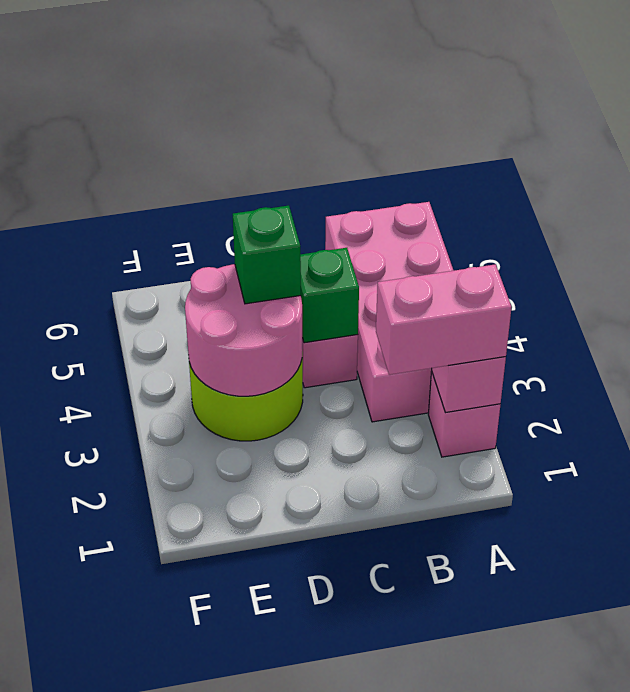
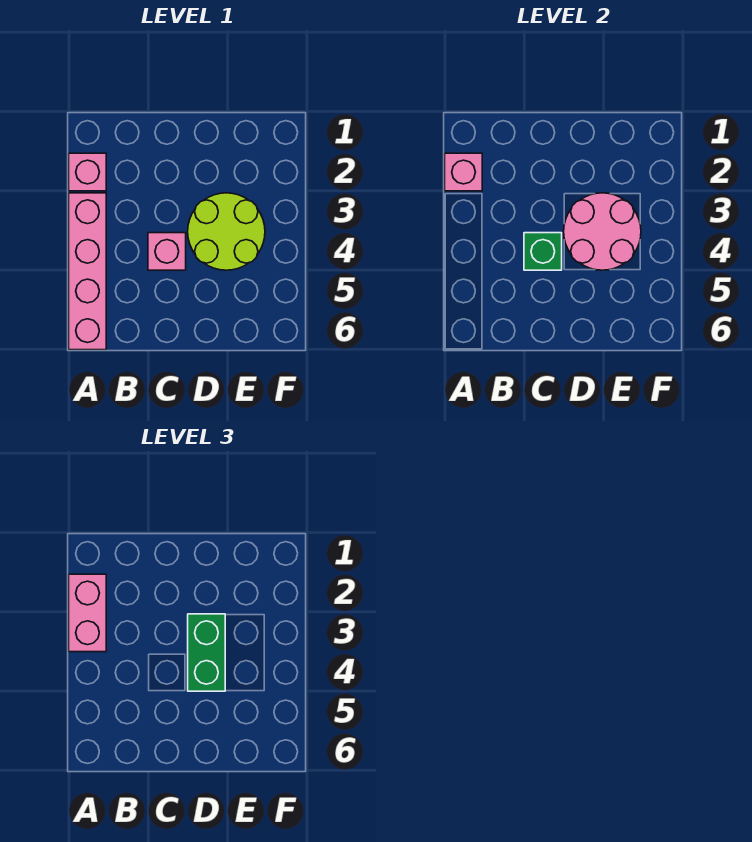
pink brick A2:B2 level 3 -> pink brick A2:A3 level 3
pink brick A3:B6 level 1 -> pink brick A3:A6 level 1
green brick D4 level 3 -> green brick D3:D4 level 3

